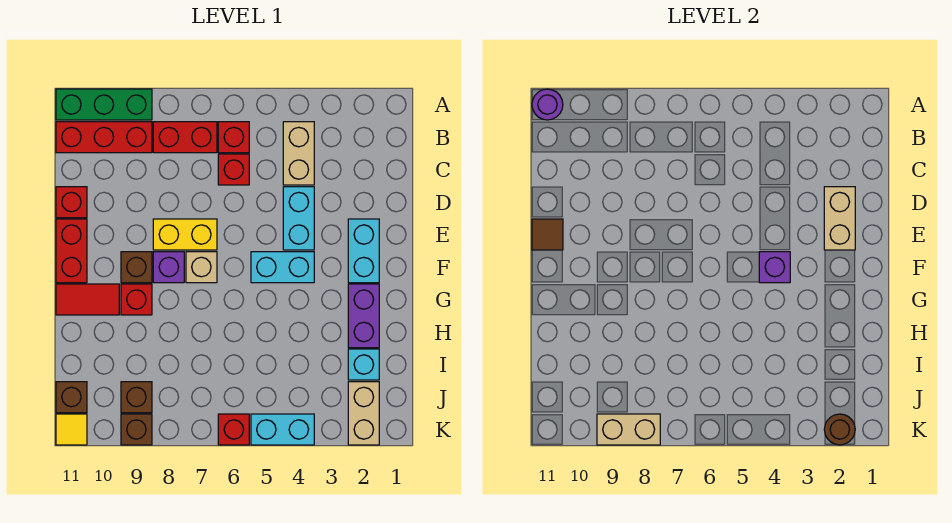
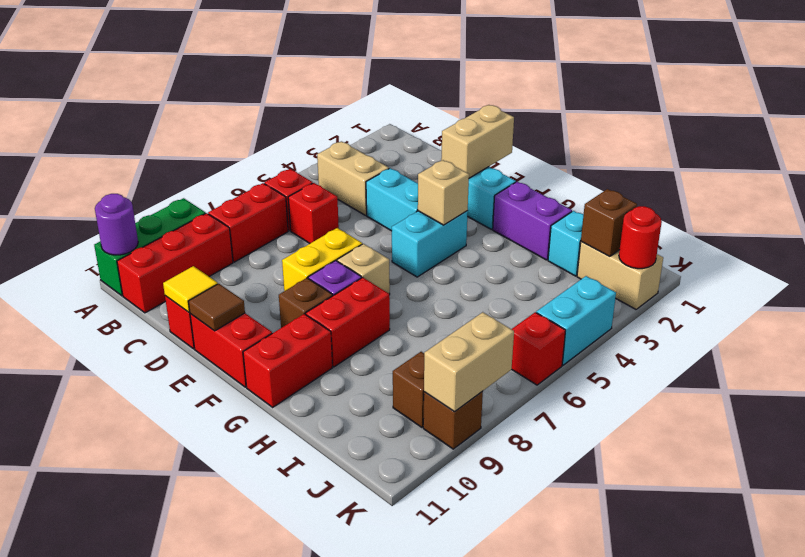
tan brick D2:E2 level 2 -> tan brick E1:E2 level 2
purple brick F4 level 2 -> tan brick F4 level 2
red brick G9 level 1 -> red brick G8:G9 level 1
red tile G10:G11 level 1 -> red brick G10:G11 level 1
brown brick J11 level 1 -> brown brick J2 level 2
brown round brick K2 level 2 -> red round brick K2 level 2
yellow tile K11 level 1 -> yellow tile D11 level 2

